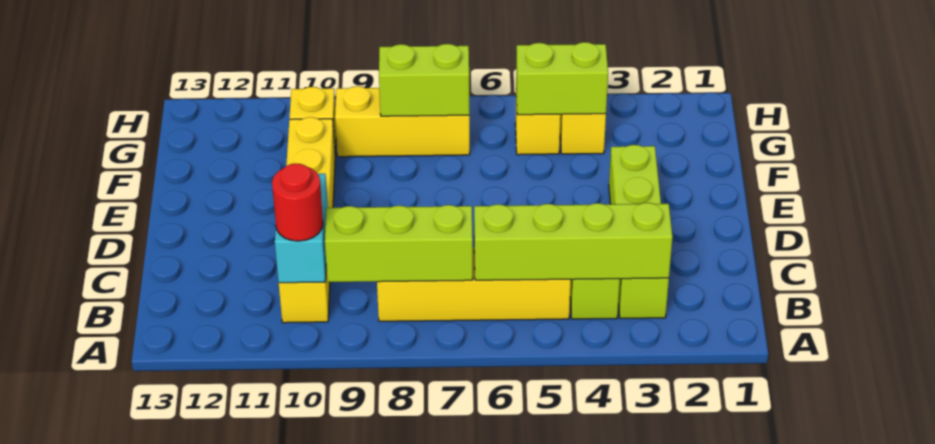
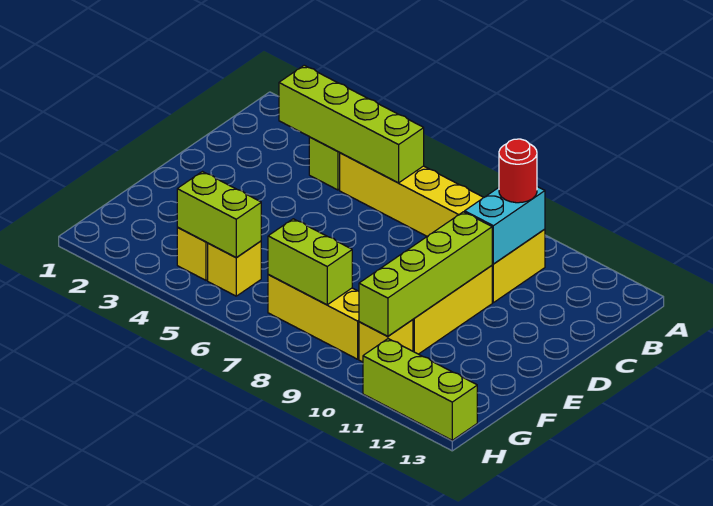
lime brick B3:E3 level 1 -> lime brick D10:G10 level 2
lime brick B7:B9 level 2 -> lime brick H11:H13 level 1

